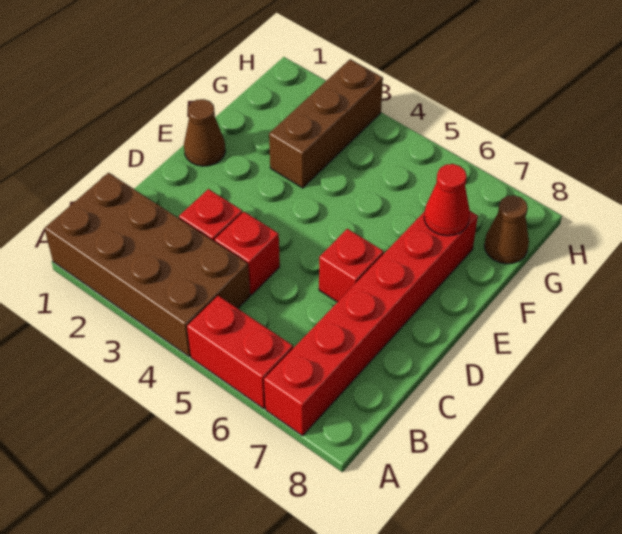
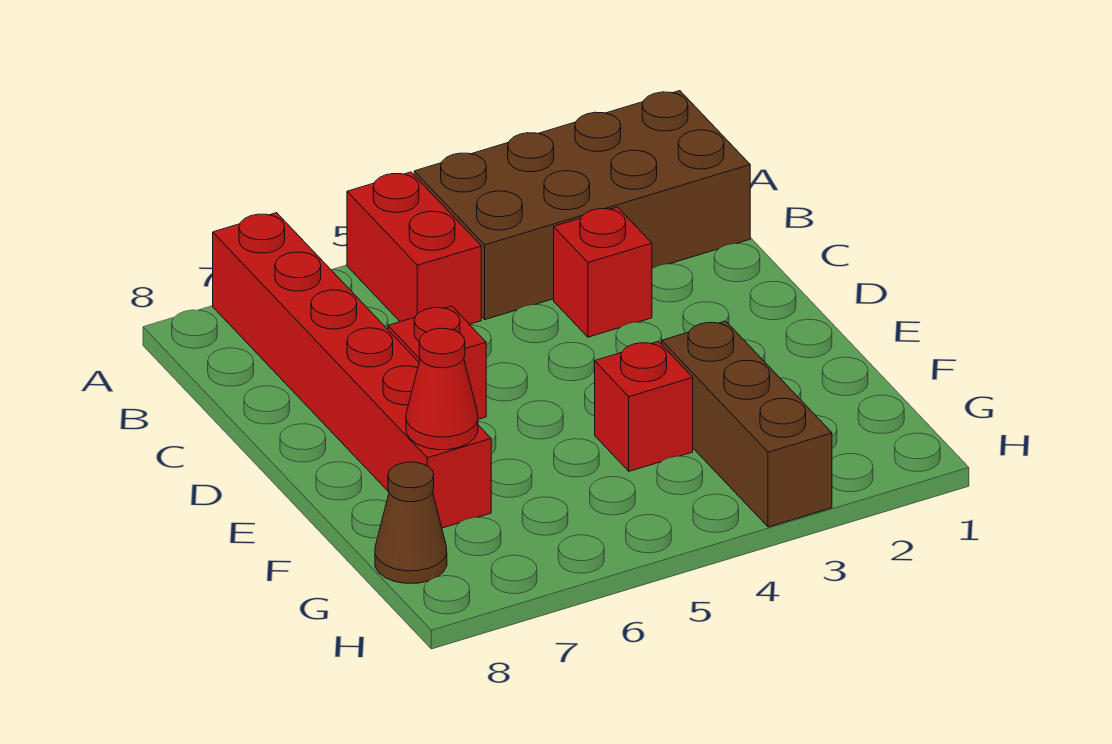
red brick A5:A6 level 1 -> red brick A5:B5 level 1
red brick C4 level 1 -> red brick F4 level 1
brown cone E1 level 1 -> none

